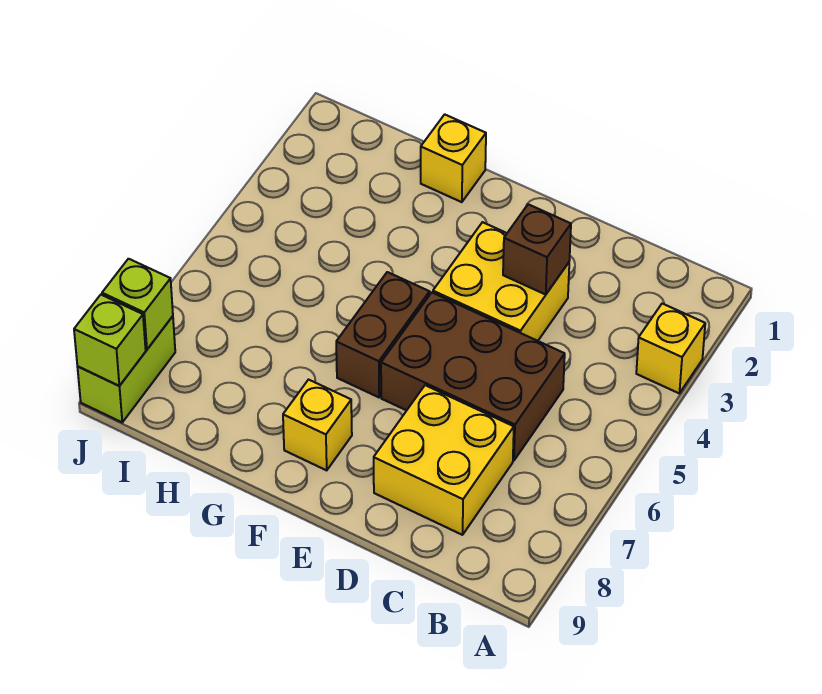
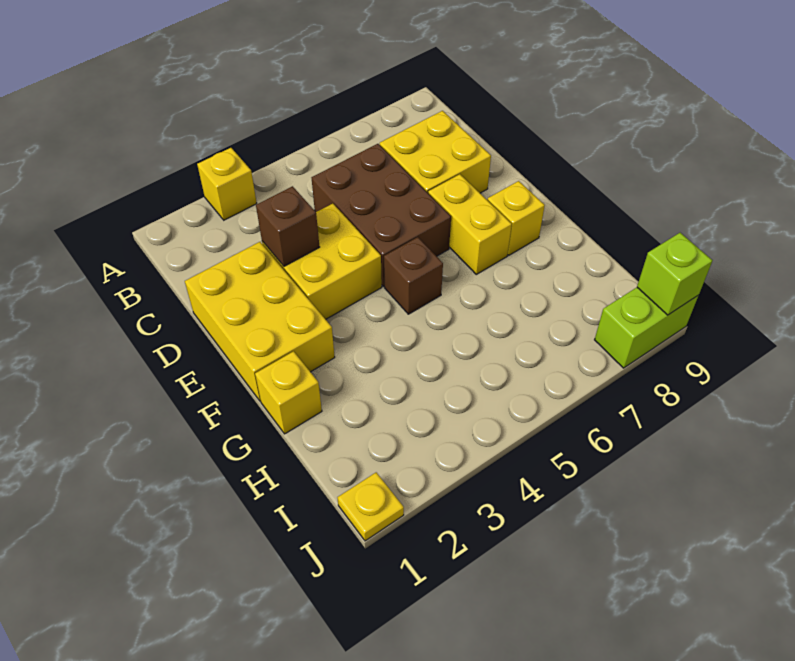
none -> yellow brick D1:F2 level 1
none -> yellow brick E7:F7 level 1
brown brick F5:F6 level 1 -> brown brick F5 level 1
none -> yellow plate J1 level 1
lime brick J8 level 2 -> none

